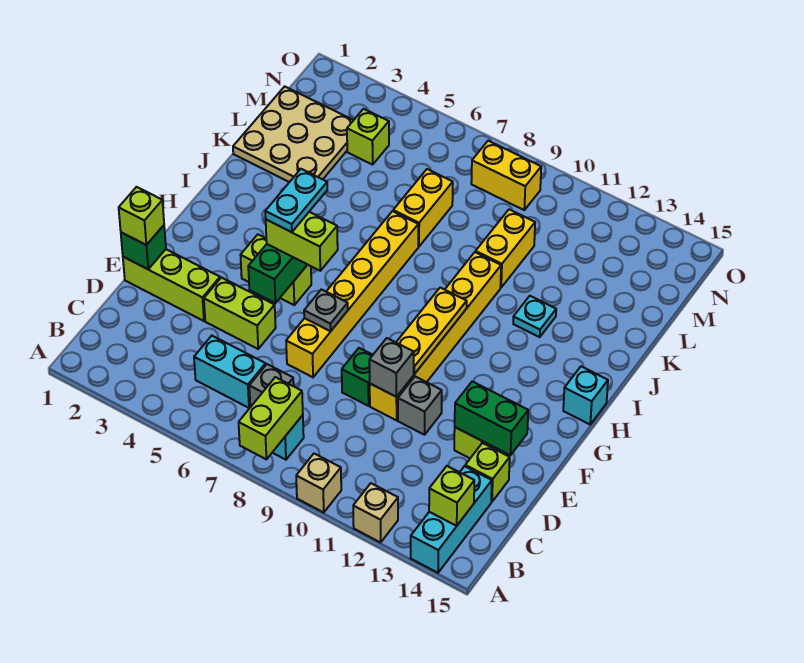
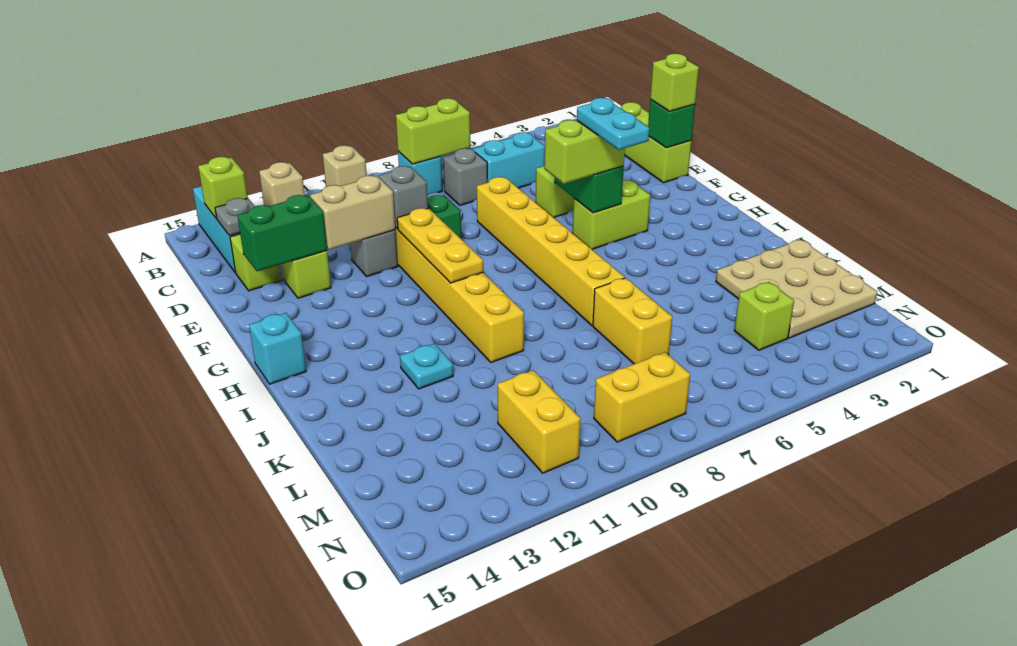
lime brick A8:B8 level 2 -> lime brick B7:B8 level 2
lime brick E1:E3 level 1 -> lime brick C1:E1 level 1
none -> tan brick E11:E12 level 2
grey plate F7 level 2 -> grey plate C14 level 2
yellow brick K10:L10 level 1 -> yellow brick M11:N11 level 1

